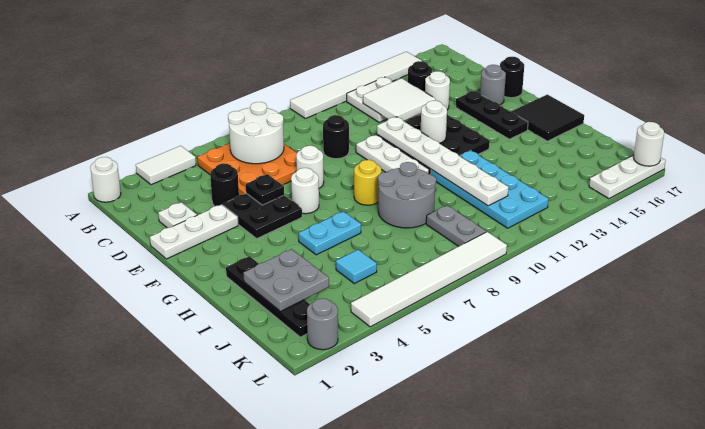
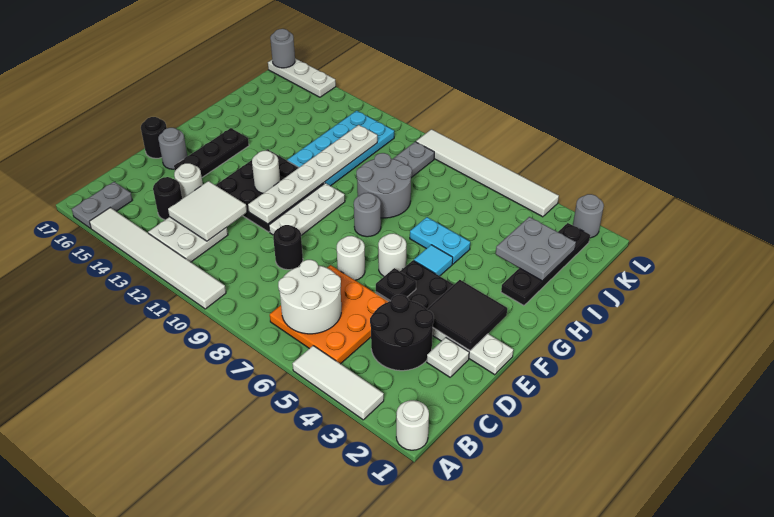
white tile A3:A4 level 1 -> white tile A3:A5 level 1
none -> grey plate A16:B16 level 1
black round brick D4 level 1 -> black round brick C3:D4 level 1
yellow round brick G8 level 1 -> grey round brick G8 level 1
black tile G16:H17 level 1 -> black tile E2:F3 level 2
cyan tile J5 level 1 -> cyan tile G5 level 1
white round brick L17 level 2 -> grey round brick L17 level 2

